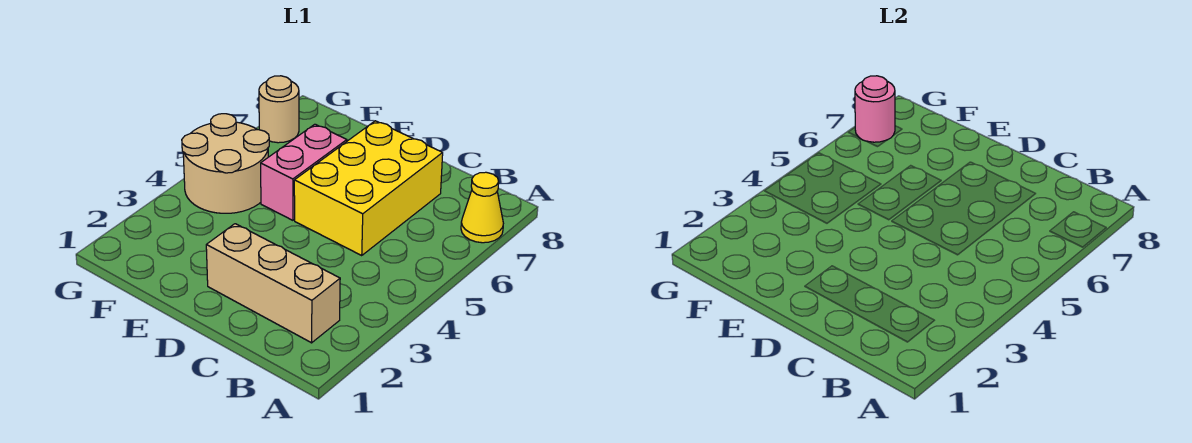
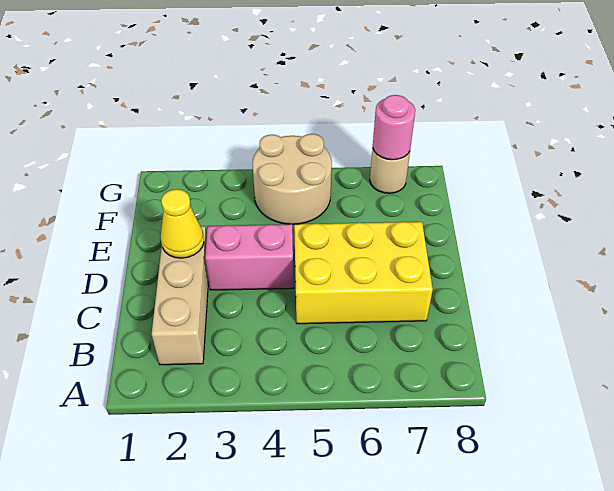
yellow cone A7 level 1 -> yellow cone D2 level 2
pink brick E5:E6 level 1 -> pink brick D3:D4 level 1

